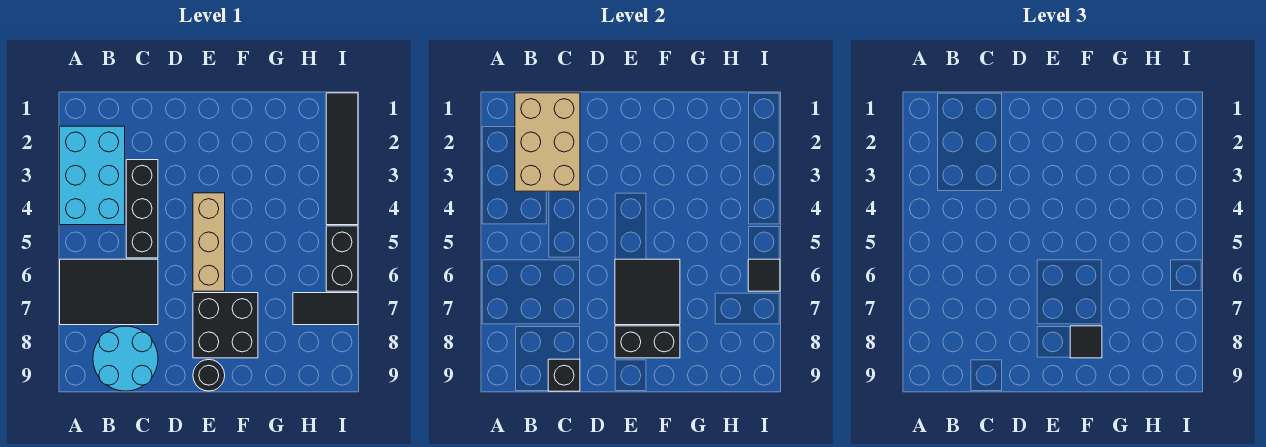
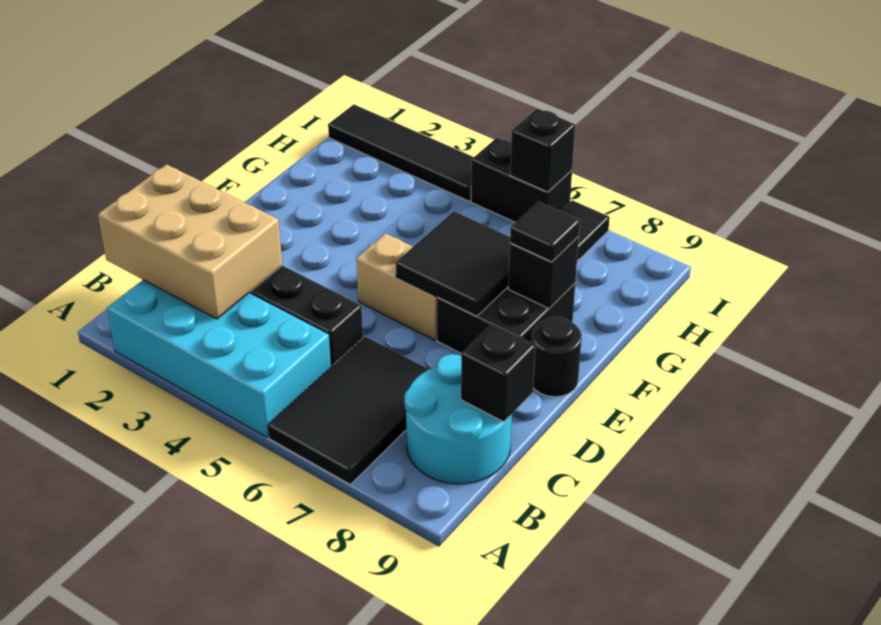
cyan brick A2:B4 level 1 -> cyan brick A2:B5 level 1
tan brick E4:E6 level 1 -> tan brick E5:E6 level 1
black brick E8:F8 level 2 -> black brick F8 level 2
black tile I6 level 2 -> black brick I6 level 2

